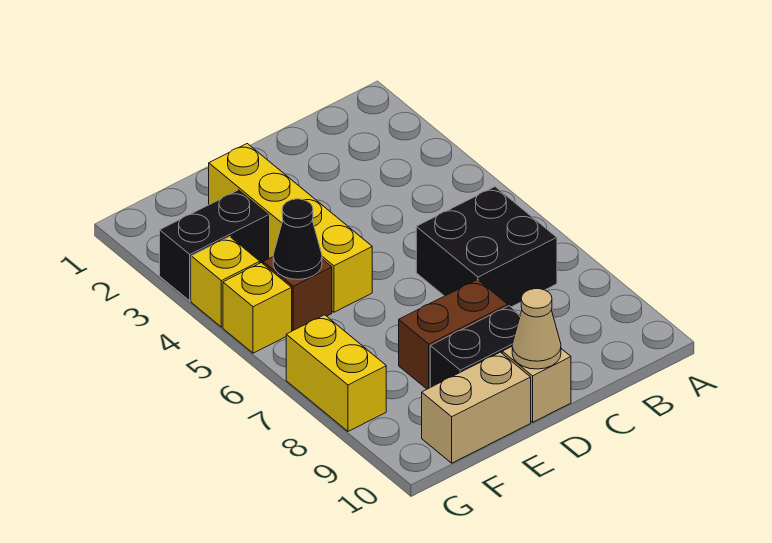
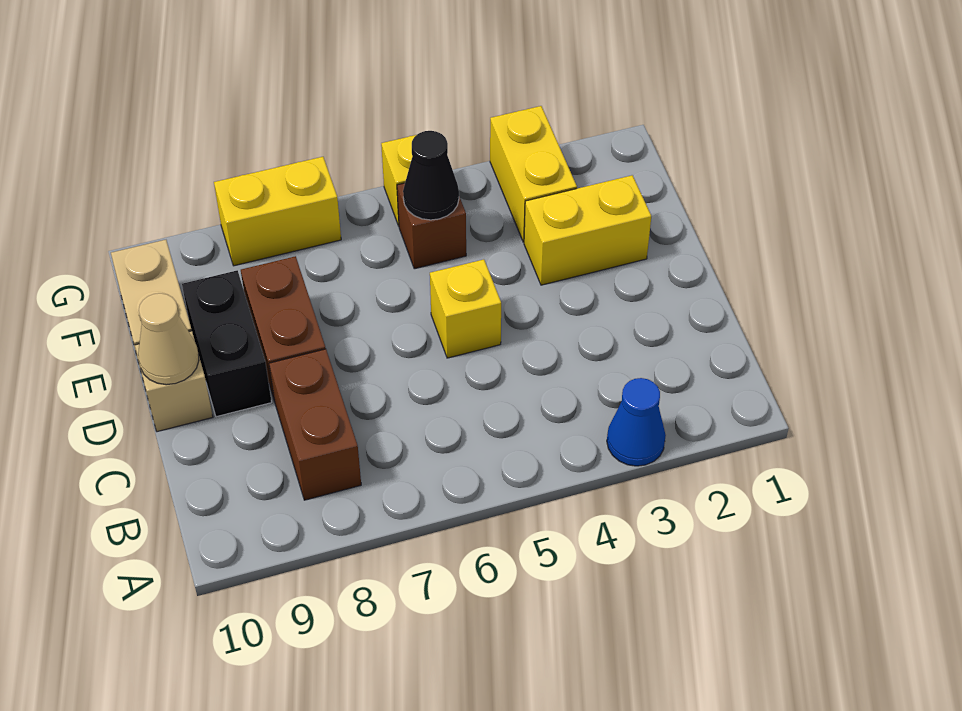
none -> blue cone A3 level 1
black brick B6:C7 level 1 -> none
none -> brown brick B8:C8 level 1
yellow brick E2:E5 level 1 -> yellow brick E2:E3 level 1
black brick F3:G3 level 1 -> yellow brick F3:G3 level 1
yellow brick G4 level 1 -> yellow brick D5 level 1

